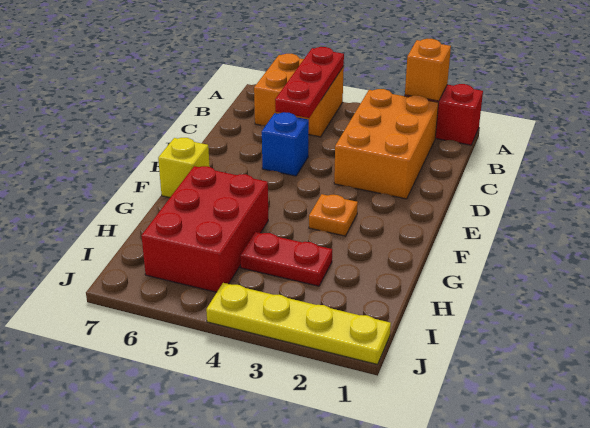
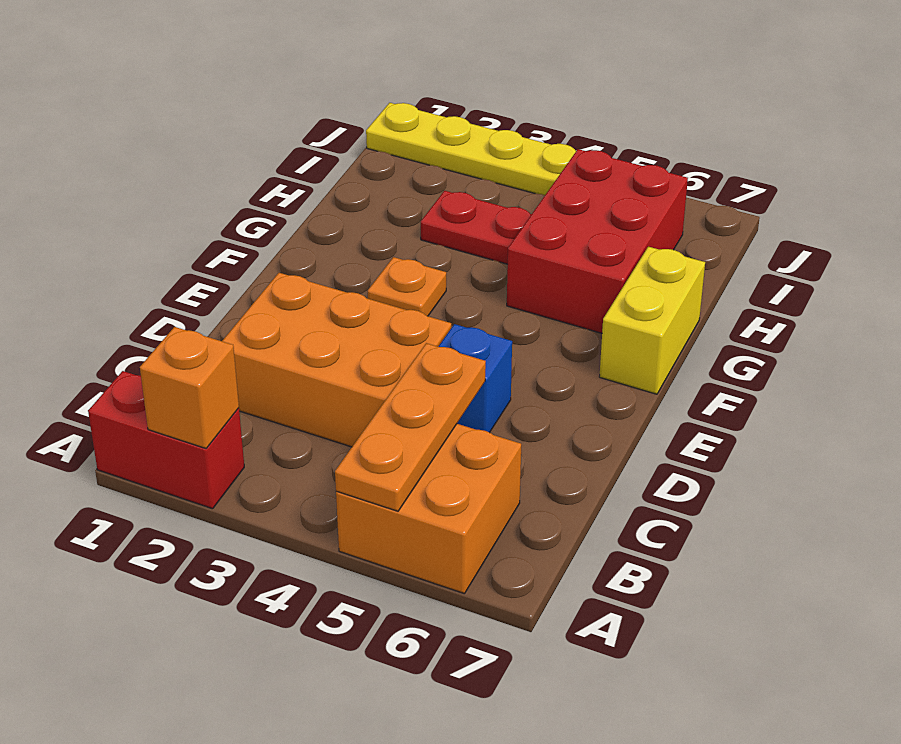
red plate A5:C5 level 2 -> orange plate A5:C5 level 2
orange brick B2:D3 level 1 -> orange brick C2:D4 level 1
yellow brick F7 level 1 -> yellow brick F7:G7 level 1

